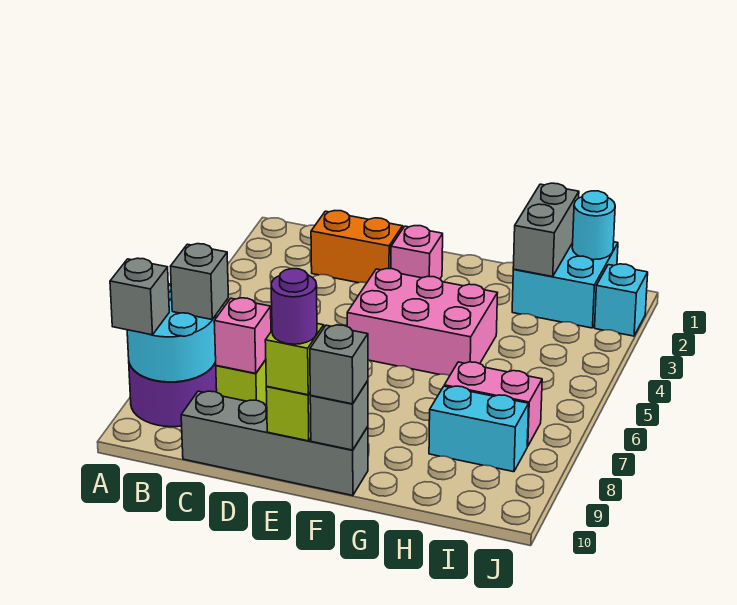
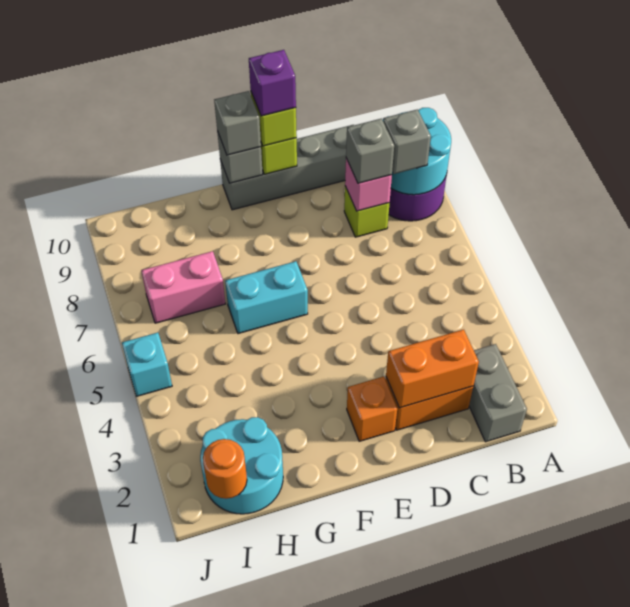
grey brick A9 level 3 -> grey brick C8 level 3
none -> orange brick C2:D2 level 2
pink brick E2 level 1 -> orange brick E2 level 1
pink brick E4:G5 level 1 -> none
purple round brick E10 level 4 -> purple brick E10 level 4
cyan brick H1:I2 level 1 -> cyan round brick H1:I2 level 1
grey brick H1:H2 level 2 -> grey brick B1:B2 level 1
cyan brick H8:I8 level 1 -> cyan brick F6:G6 level 1
cyan round brick I1 level 2 -> orange round brick I1 level 2
cyan brick J2 level 1 -> cyan brick J5 level 1

